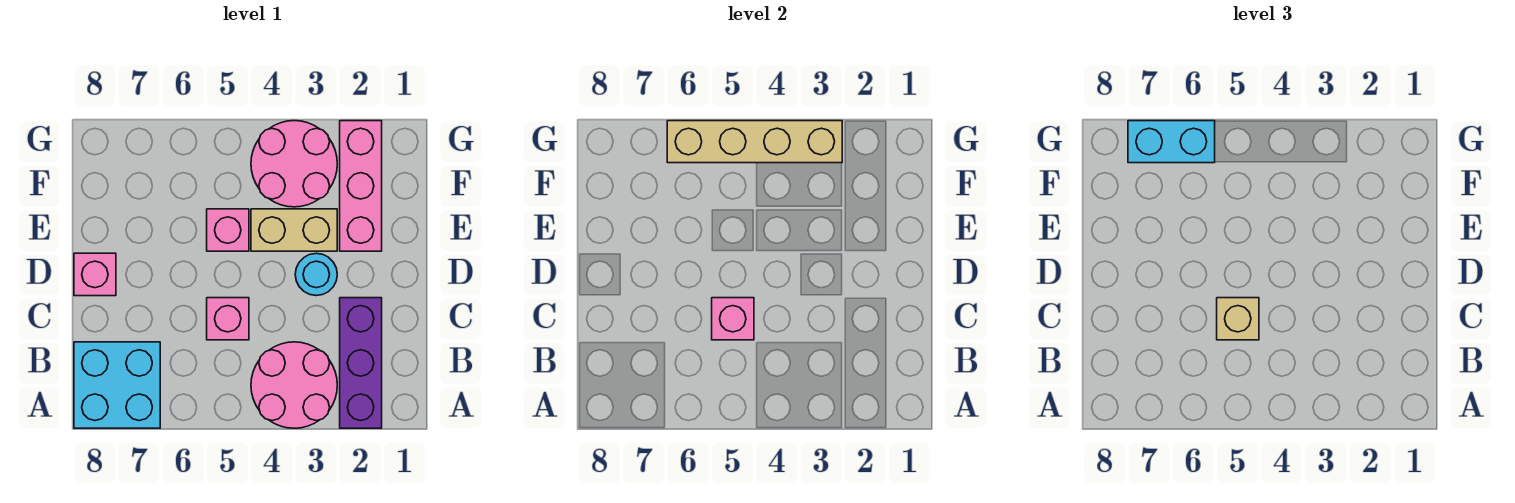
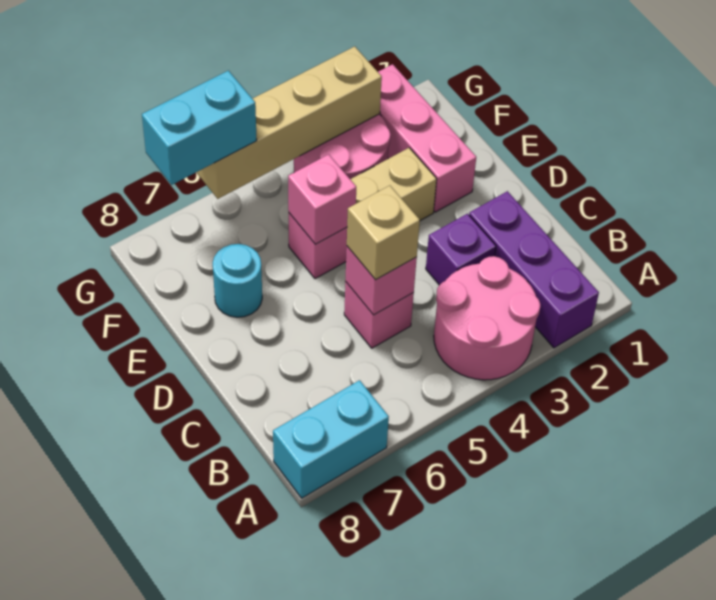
cyan brick A7:B8 level 1 -> cyan brick A7:A8 level 1
none -> purple brick C3 level 1
cyan round brick D3 level 1 -> cyan round brick E7 level 1
pink brick D8 level 1 -> pink brick E5 level 2

